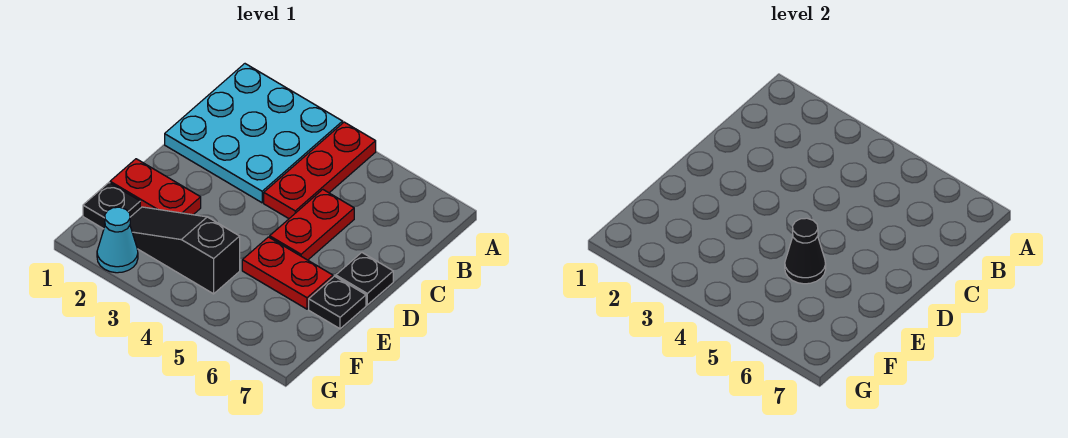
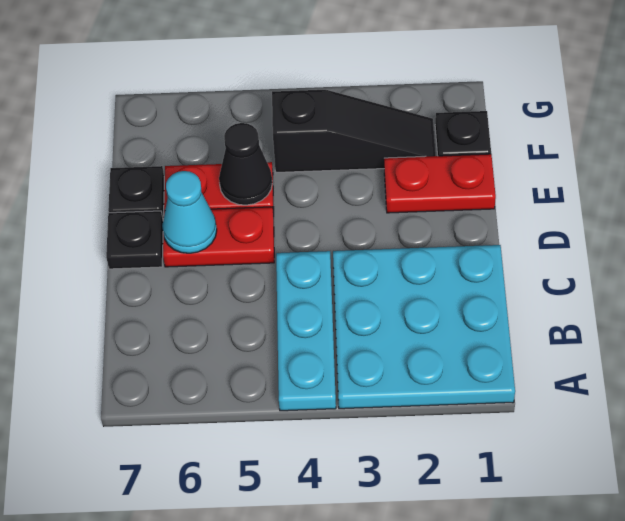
red plate A4:C4 level 1 -> cyan plate A4:C4 level 1
red plate C5:D5 level 1 -> red plate D5:D6 level 1
cyan cone G2 level 1 -> cyan cone D6 level 2

